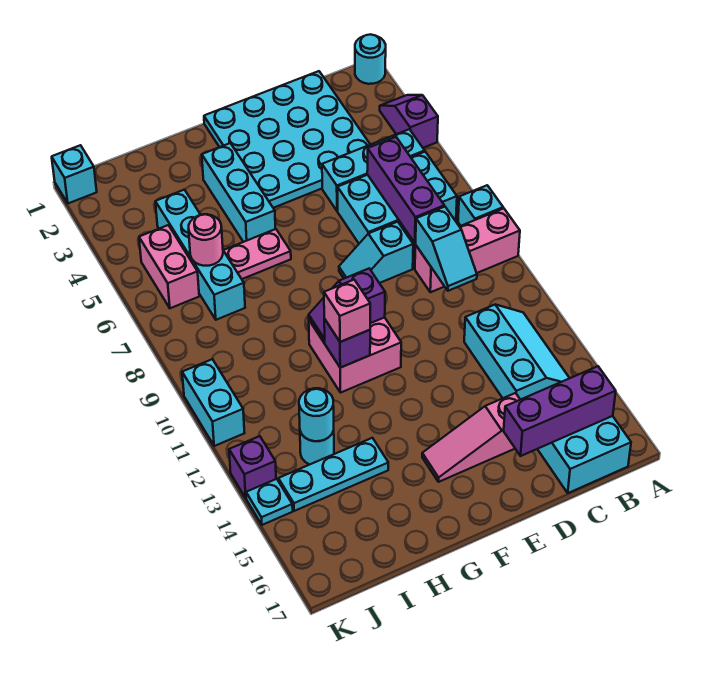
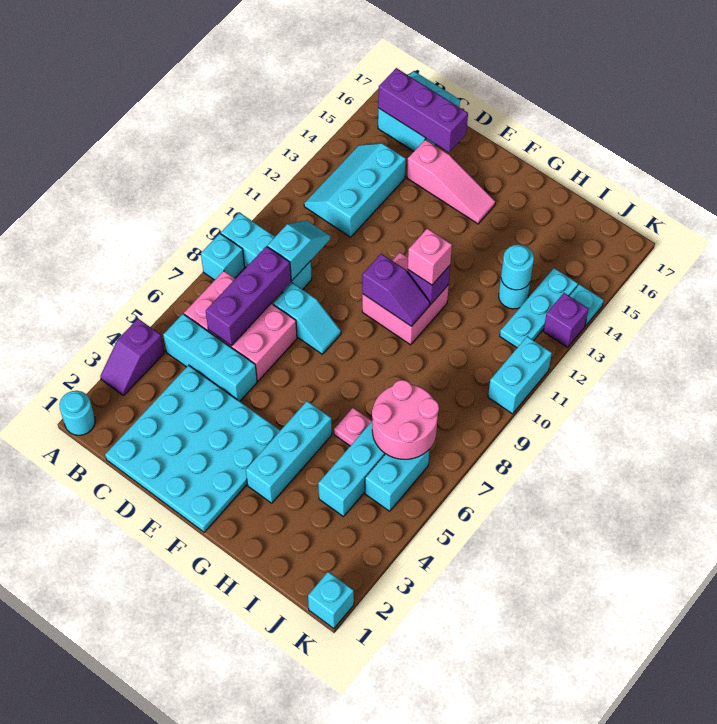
pink brick A9:C9 level 1 -> cyan brick A9:C9 level 1
cyan brick B6:D7 level 1 -> pink brick B6:D7 level 1
pink plate G6:H6 level 1 -> pink plate H6 level 1
cyan plate H14:J14 level 1 -> cyan plate J12:J14 level 1
pink round brick I6 level 2 -> pink round brick I6:J7 level 2
pink brick J5:J6 level 1 -> cyan brick J5:J6 level 1

